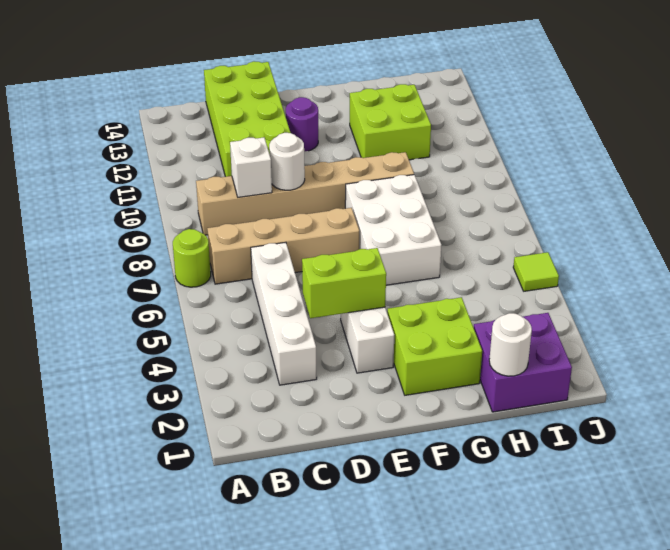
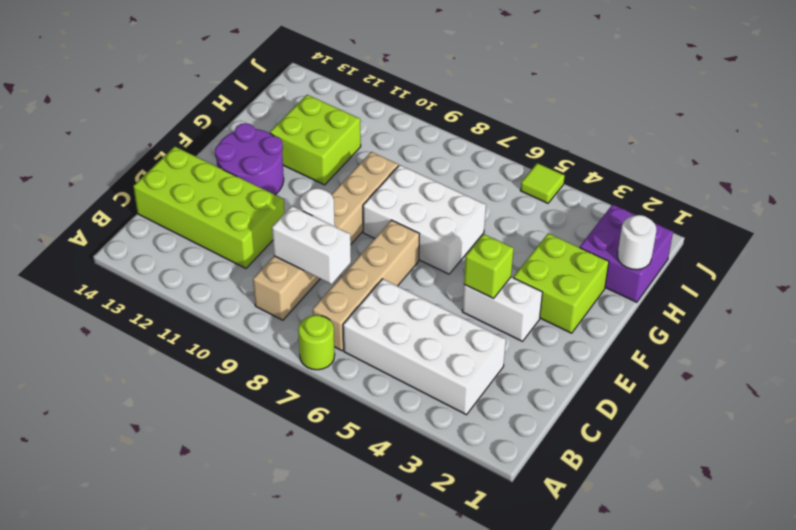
white brick C3:C6 level 1 -> white brick B3:C6 level 1
white brick C9 level 2 -> white brick C8:C9 level 2
lime brick D4:E4 level 2 -> lime brick E4 level 2
purple round brick E12 level 1 -> purple round brick E12:F13 level 1

